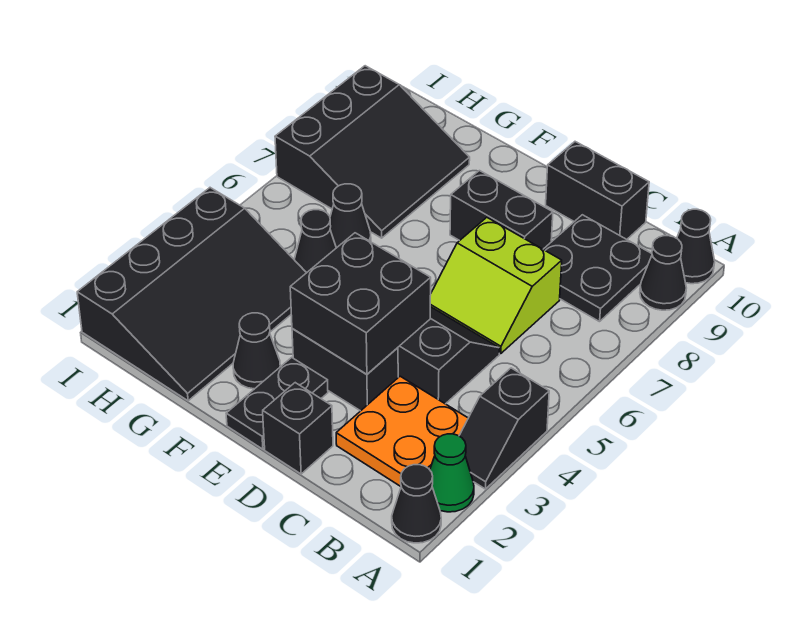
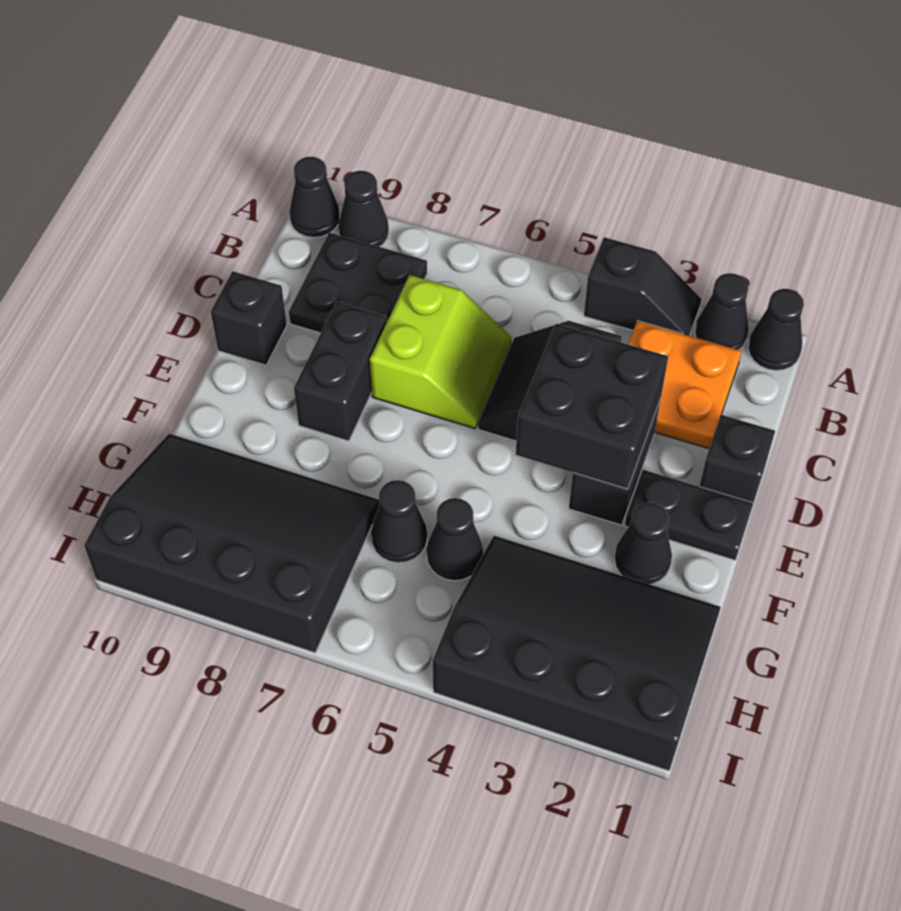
green cone A2 level 1 -> black cone A2 level 1
black brick C10:D10 level 1 -> black brick D10 level 1
black slope G7:I9 level 1 top I -> black slope G7:I10 level 1 top I

